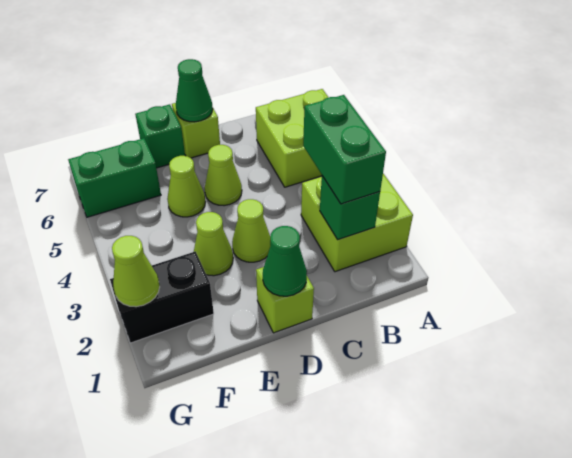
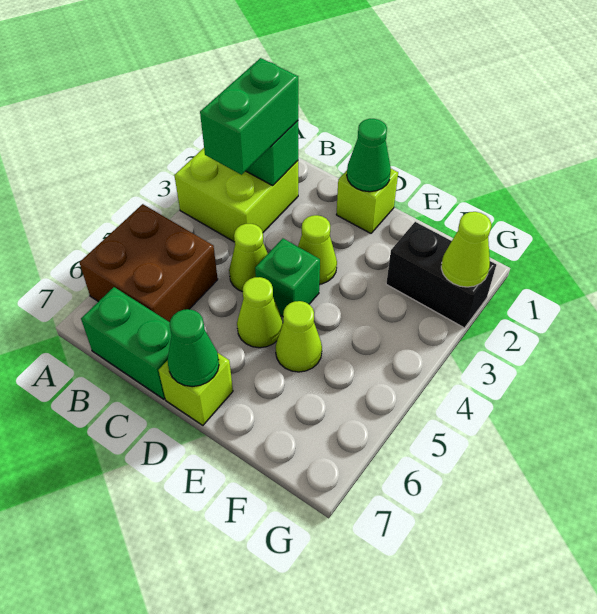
lime brick A5:B6 level 1 -> brown brick A5:B6 level 1
lime cone E3 level 1 -> lime cone C4 level 1
green brick E7 level 1 -> green brick D4 level 1
green brick F6:G6 level 1 -> green brick B7:C7 level 1

